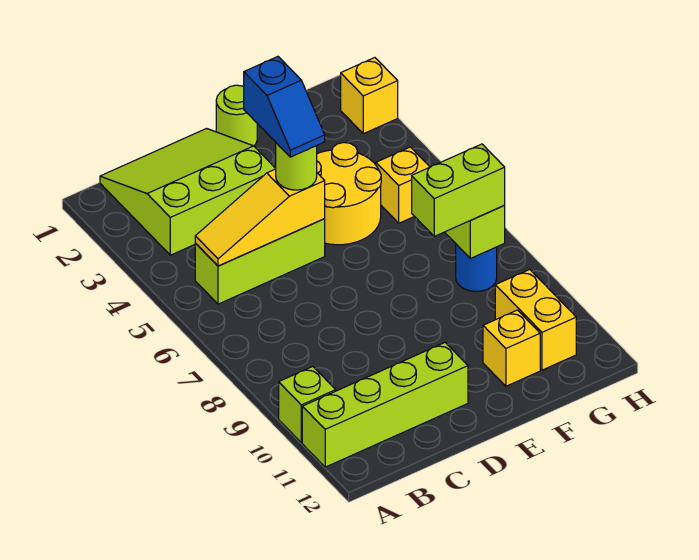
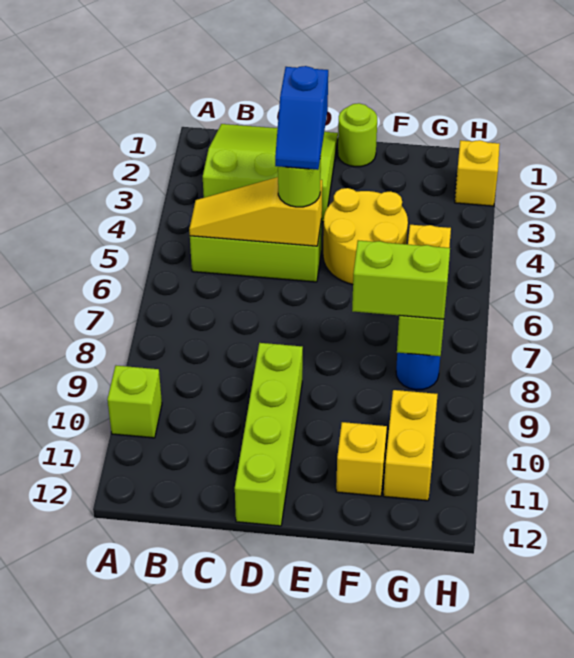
lime brick A11:D11 level 1 -> lime brick D9:D12 level 1

